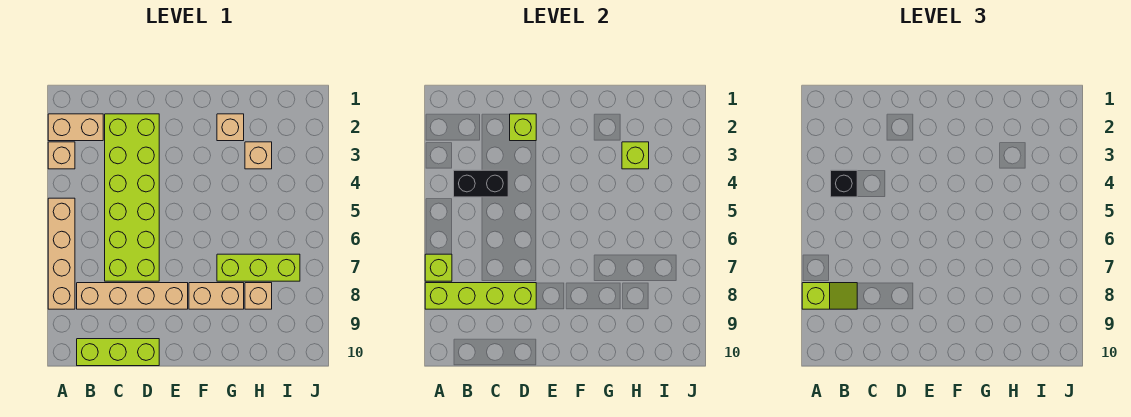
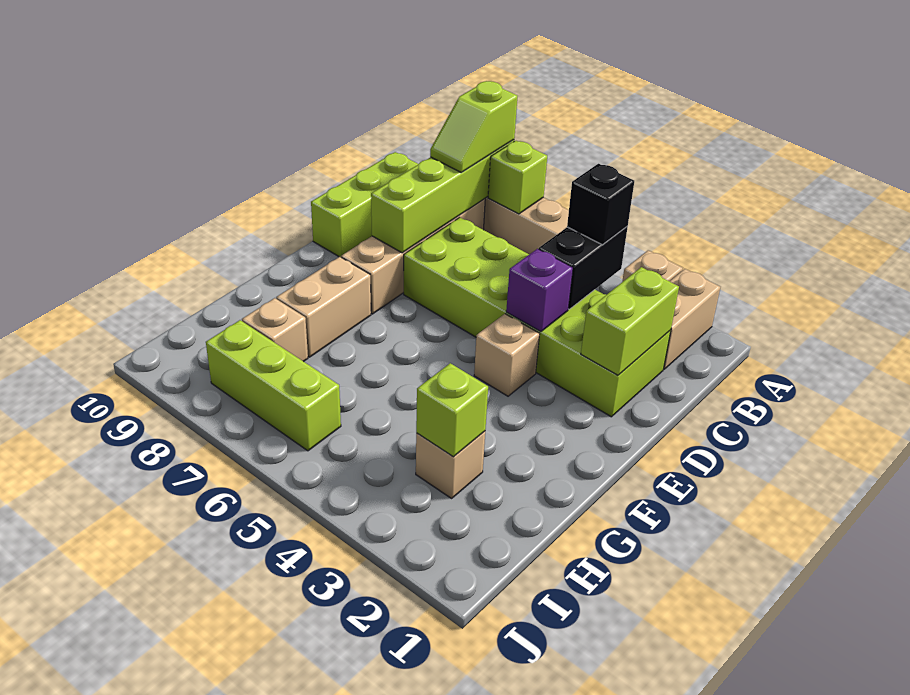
lime brick D2 level 2 -> lime brick C2:D2 level 2
none -> purple brick D4 level 2
tan brick G2 level 1 -> tan brick E4 level 1
lime brick G7:I7 level 1 -> lime brick I6:I8 level 1

